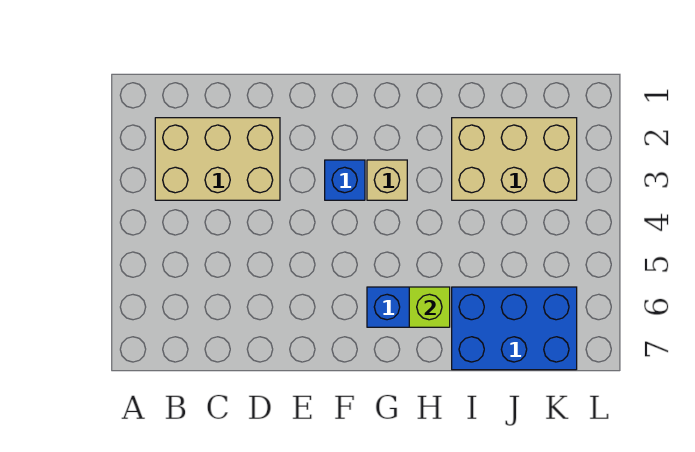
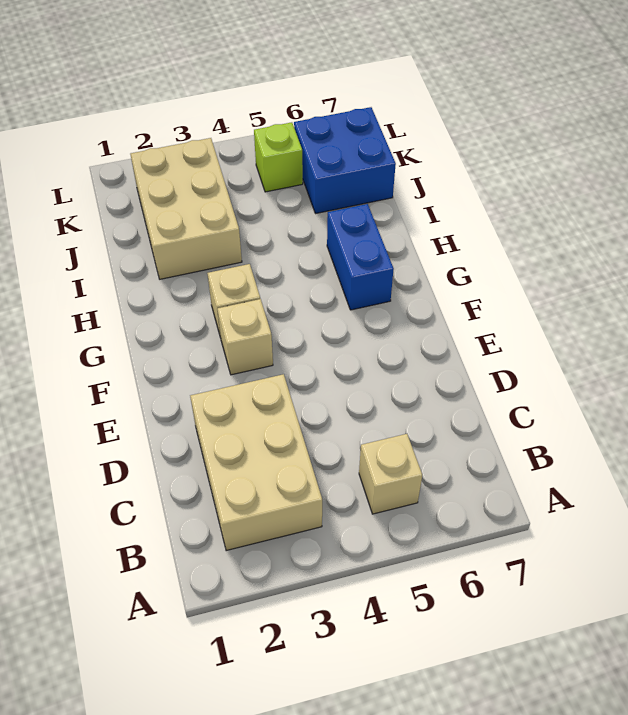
none -> tan brick B5 level 1
blue brick F3 level 1 -> tan brick F3 level 1
lime brick H6 level 2 -> lime brick K5 level 1
blue brick I6:K7 level 1 -> blue brick J6:K7 level 1

